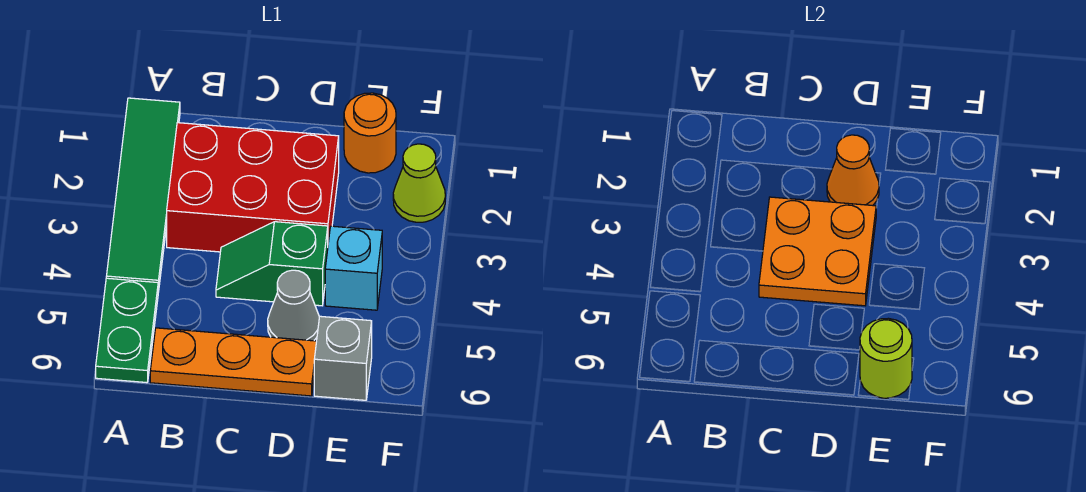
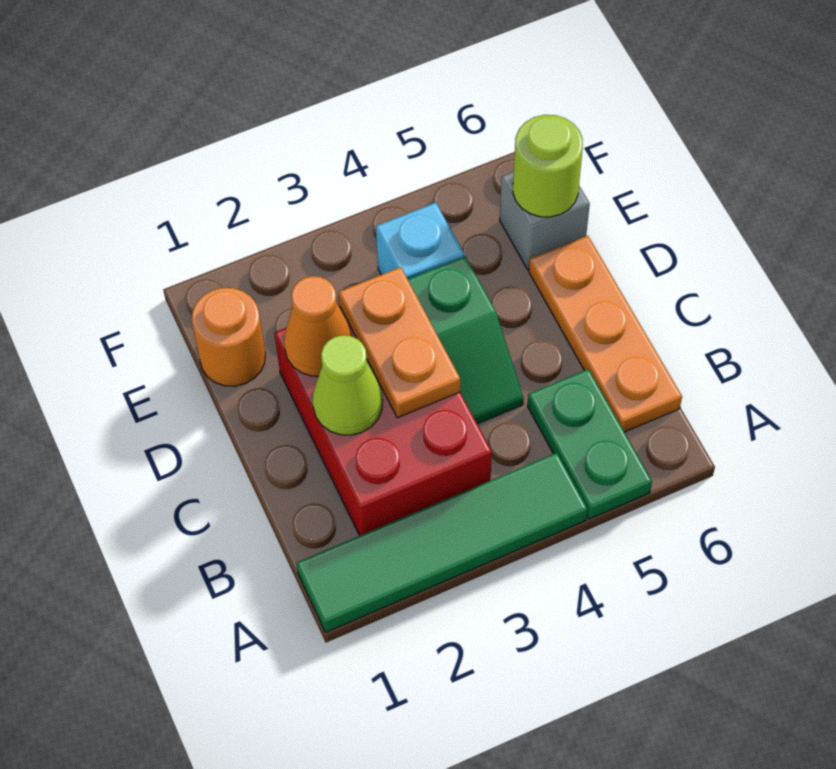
green plate A5:A6 level 1 -> green plate A5:B5 level 1
orange plate C3:D4 level 2 -> orange plate C3:D3 level 2
grey cone D5 level 1 -> none
lime cone F2 level 1 -> lime cone C2 level 2

